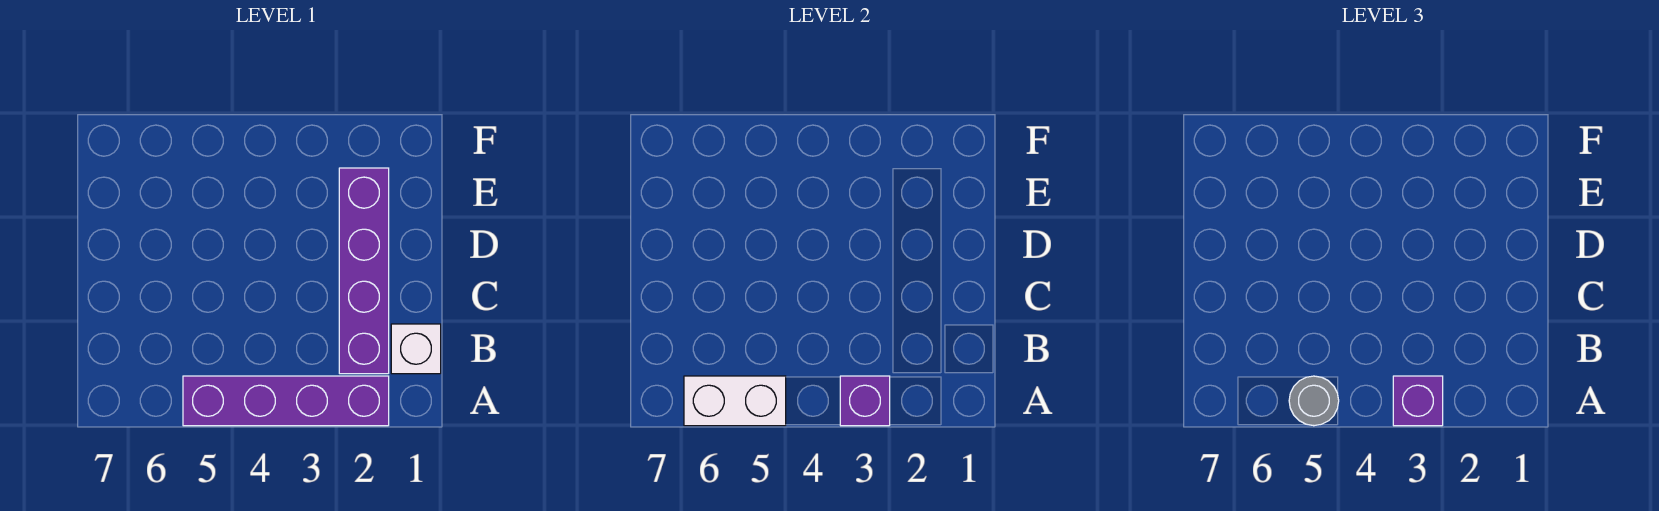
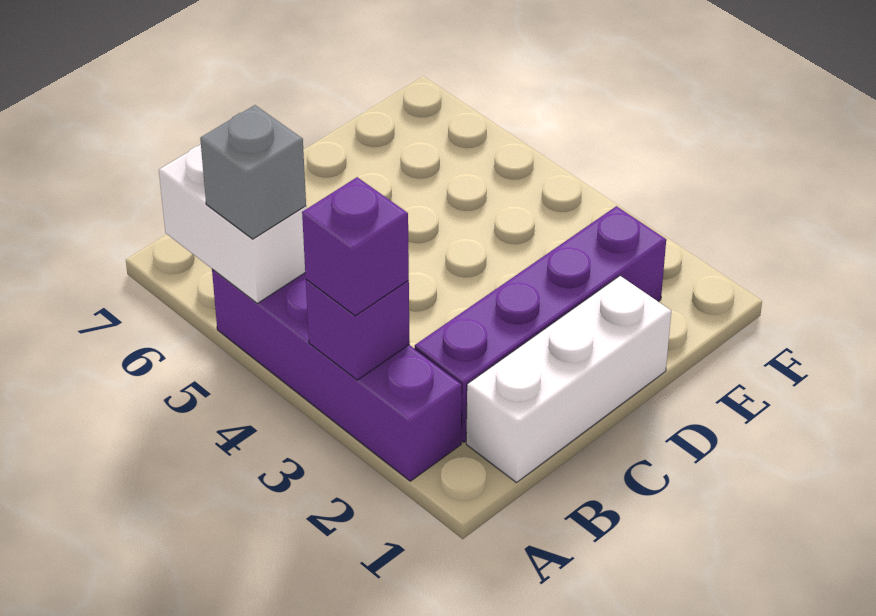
grey round brick A5 level 3 -> grey brick A5 level 3
white brick B1 level 1 -> white brick B1:D1 level 1

